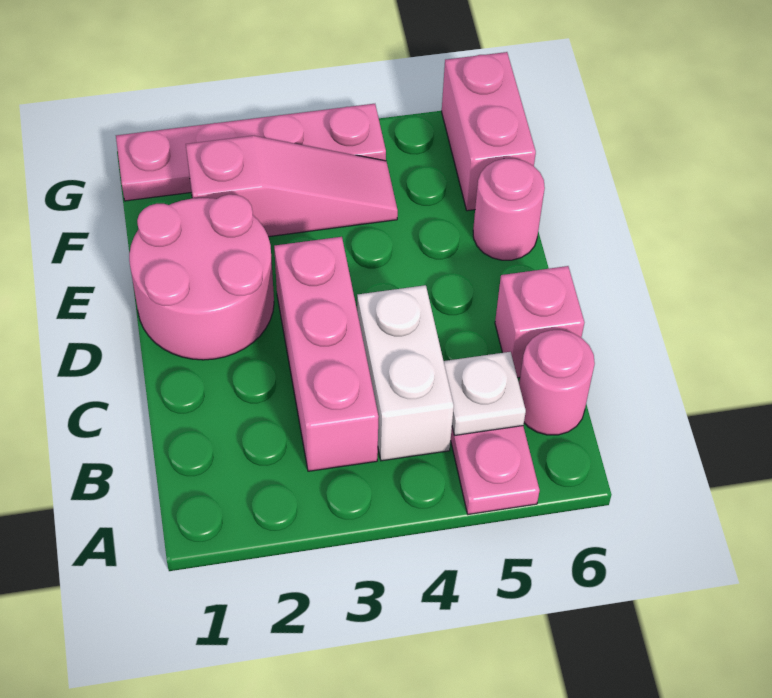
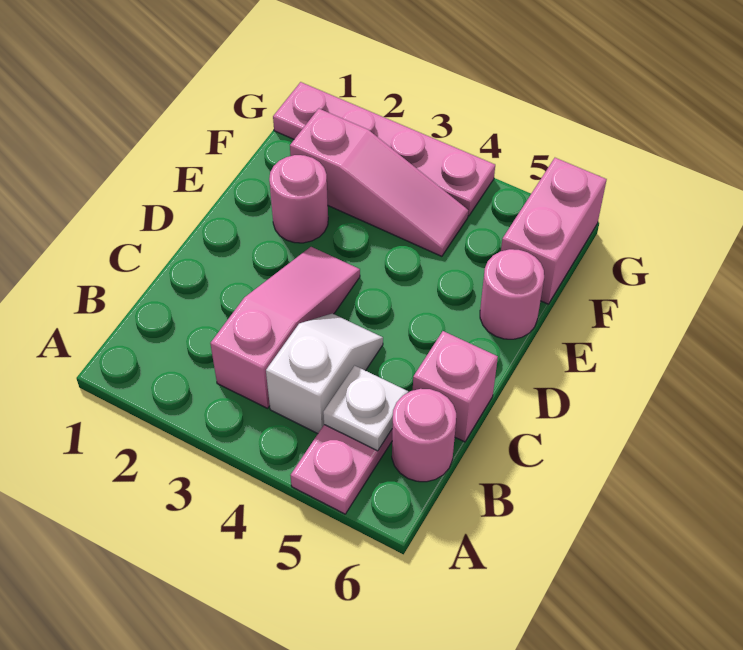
pink brick B3:D3 level 1 -> pink slope B3:D3 level 1 top B
white brick B4:C4 level 1 -> white slope B4:C4 level 1 top B
pink round brick D1:E2 level 1 -> pink round brick E2 level 1

